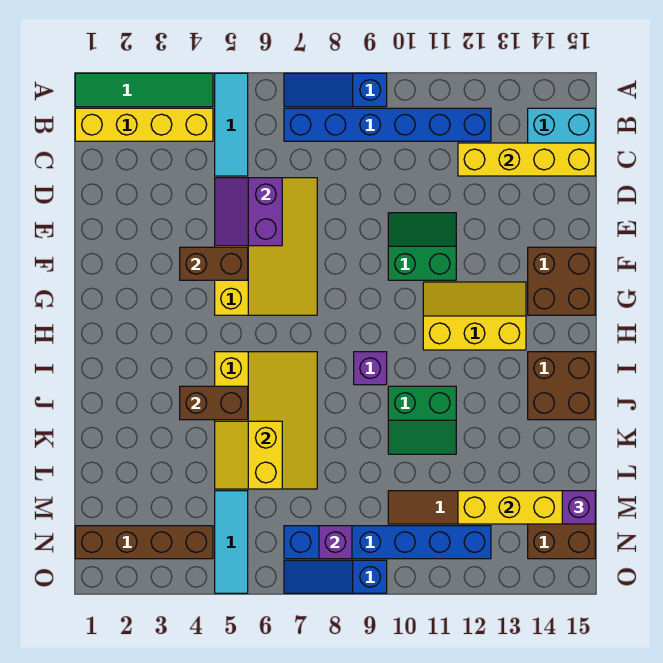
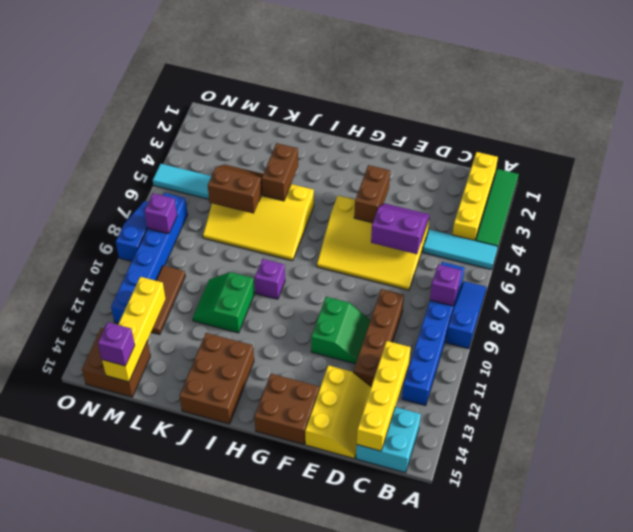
none -> purple brick B8 level 2
yellow slope G11:H13 level 1 top H -> yellow slope D13:E15 level 1 top E
brown brick I14:J15 level 1 -> brown brick I13:J15 level 1
yellow slope K5:L6 level 2 top 6 -> brown slope K5:L6 level 2 top 6
brown brick N1:N4 level 1 -> brown brick D9:D12 level 1

